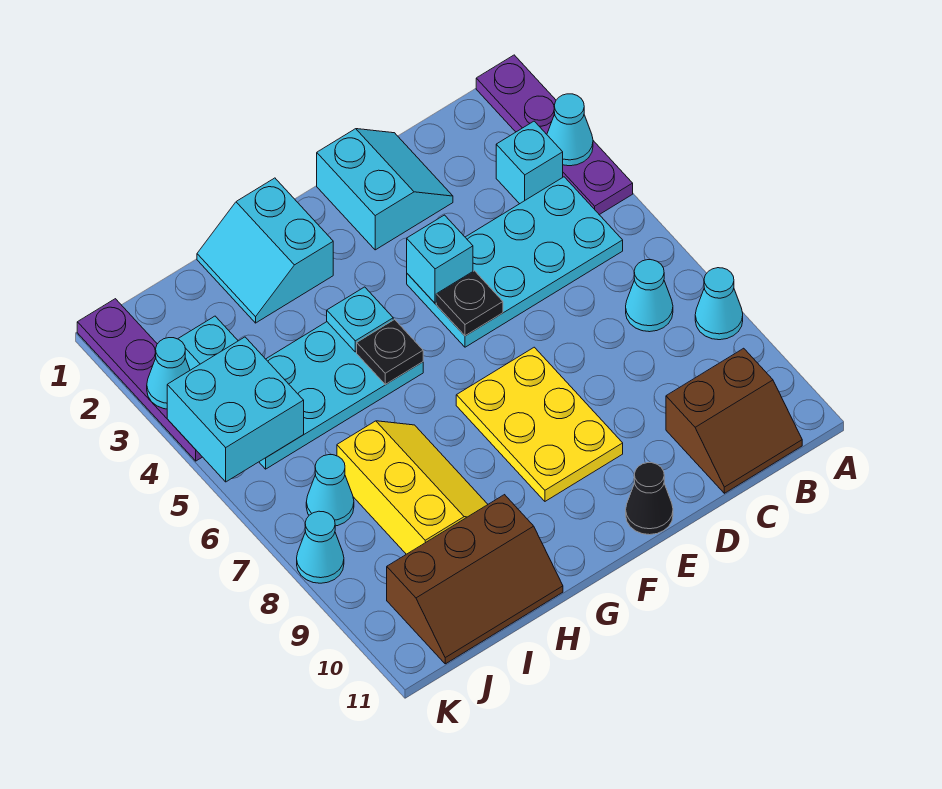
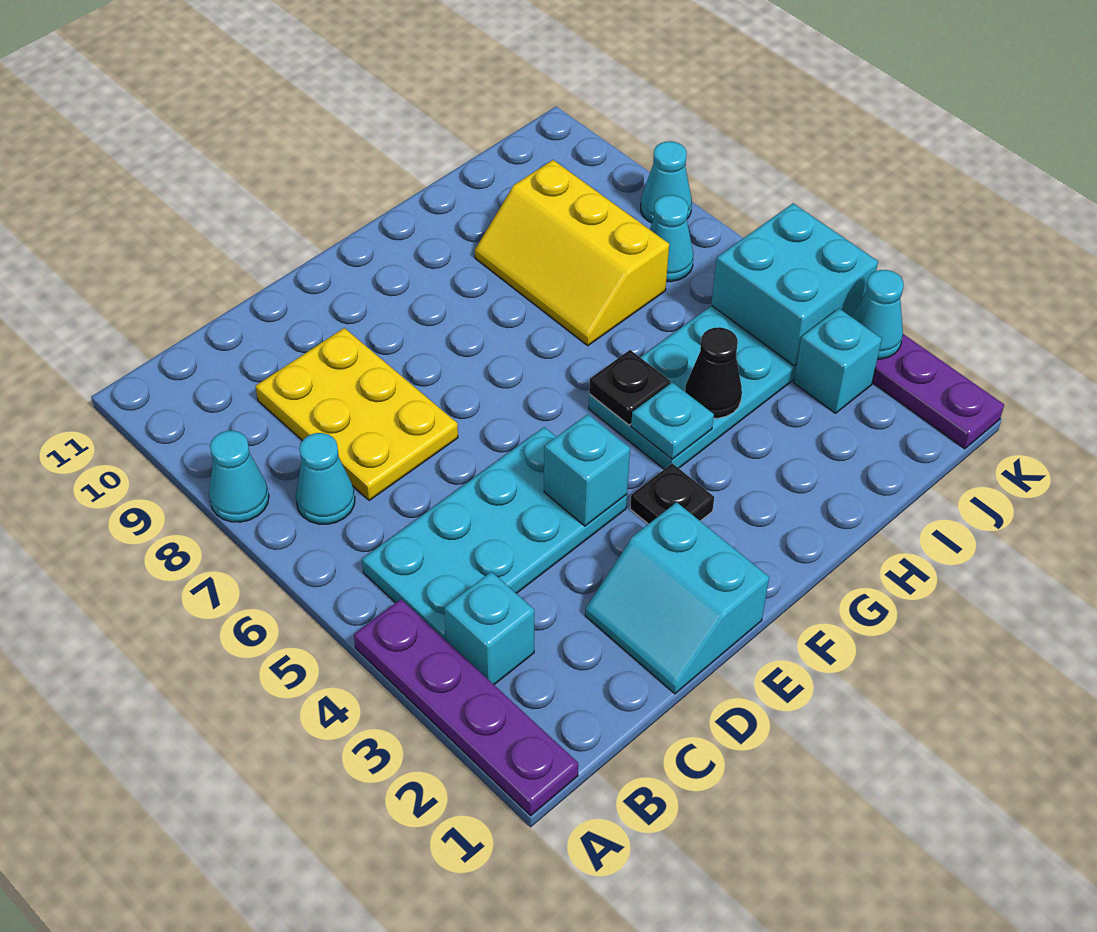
cyan cone A3 level 2 -> none
brown slope B10:C11 level 1 top 10 -> none
black plate E5 level 2 -> black plate F3 level 1
yellow plate E7:F9 level 1 -> yellow plate C7:D9 level 1
black cone E11 level 1 -> black cone H4 level 2
cyan slope G1:H2 level 1 top G -> none
brown slope H10:J11 level 1 top 10 -> none

